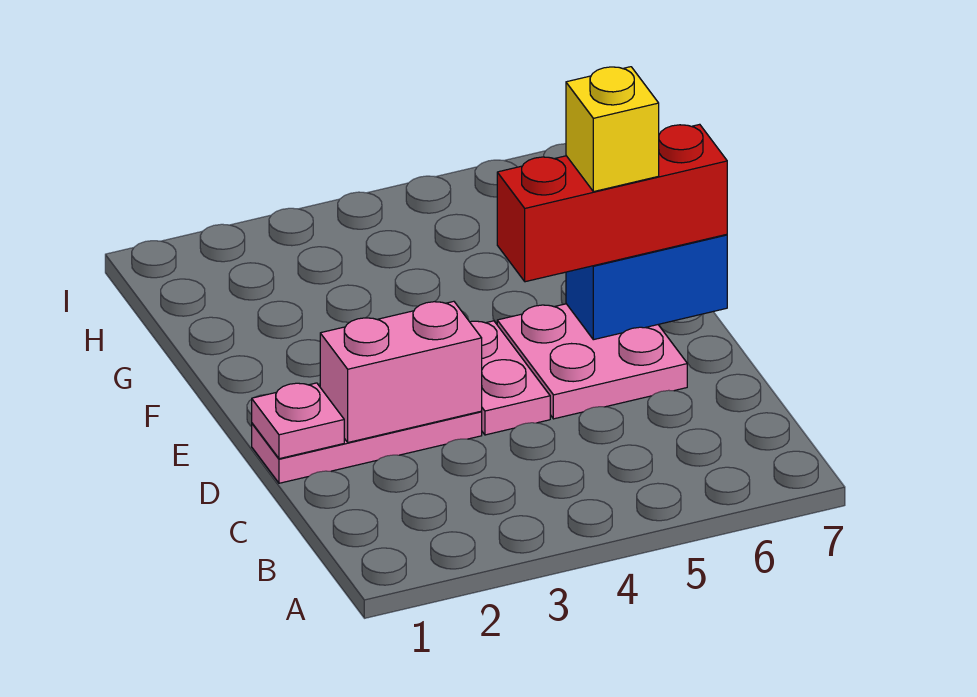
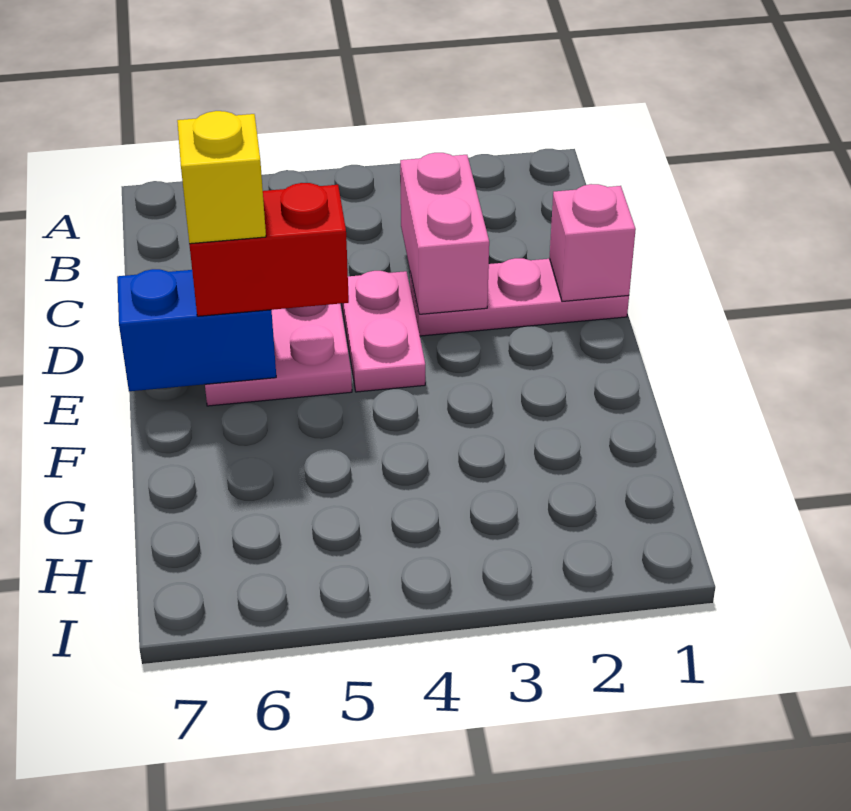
pink plate D1 level 2 -> pink brick D1 level 2
pink brick D2:D3 level 2 -> pink brick C3:D3 level 2
red brick E5:E7 level 3 -> red brick E5:E6 level 3

